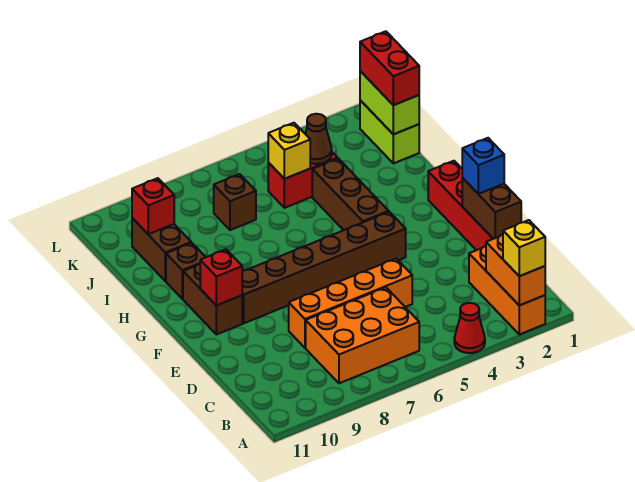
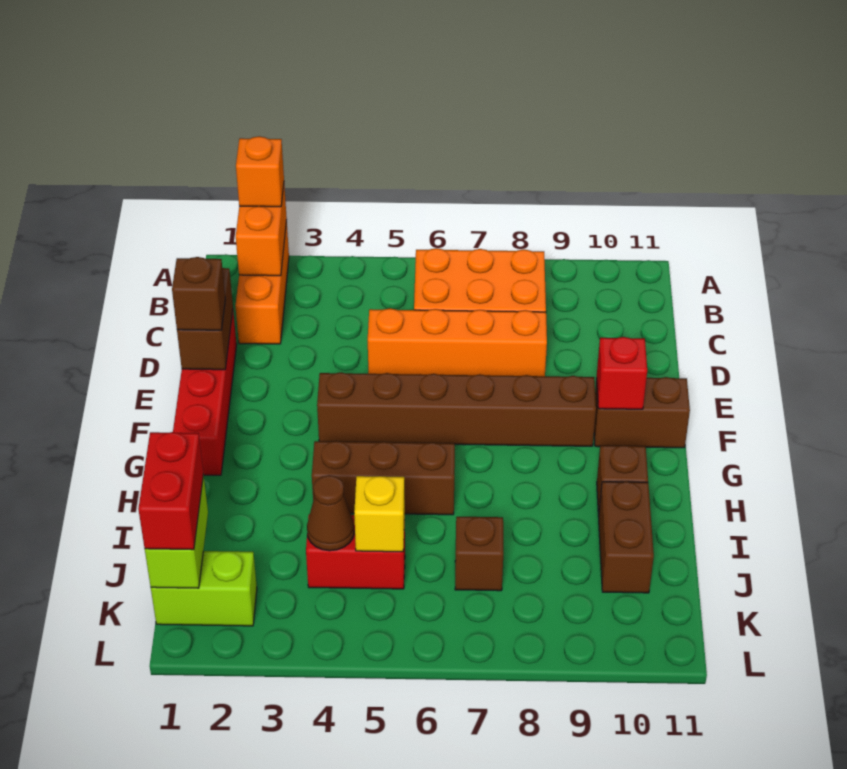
yellow brick A2 level 3 -> orange brick A2 level 3
red cone A4 level 1 -> none
blue brick E1 level 3 -> brown brick E1 level 3
brown brick F10:G10 level 1 -> brown brick F10:F11 level 1
brown brick G4:I4 level 1 -> brown brick H4:H6 level 1
lime brick J1:K1 level 1 -> lime brick K1:K2 level 1
red brick J10 level 2 -> none

